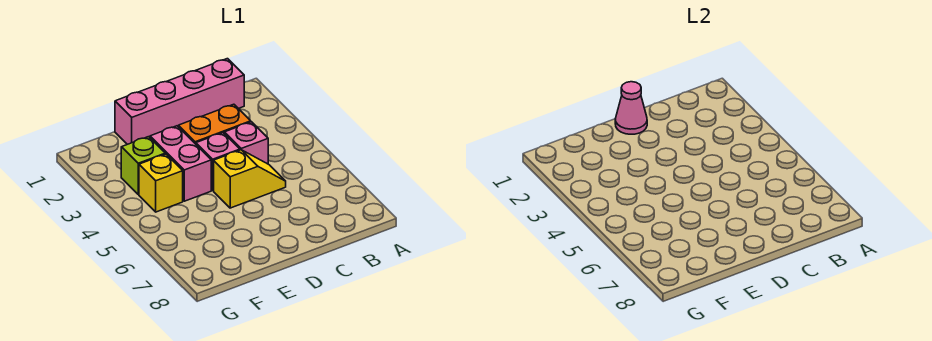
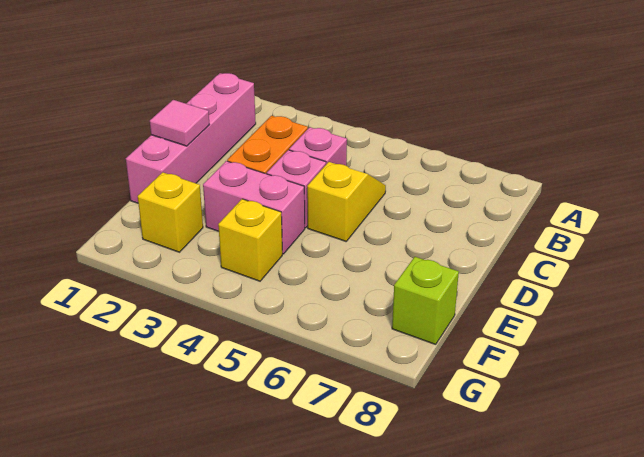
pink cone D1 level 2 -> pink tile D1 level 2
none -> yellow brick F2 level 1
lime brick F3 level 1 -> lime brick F8 level 1

